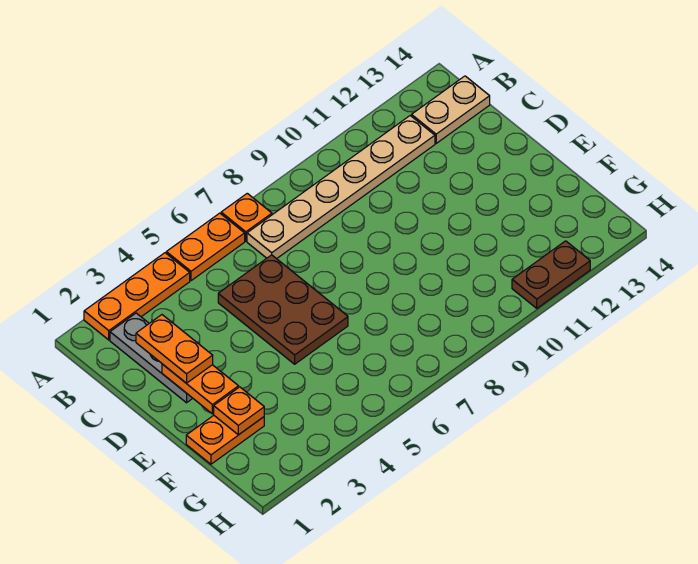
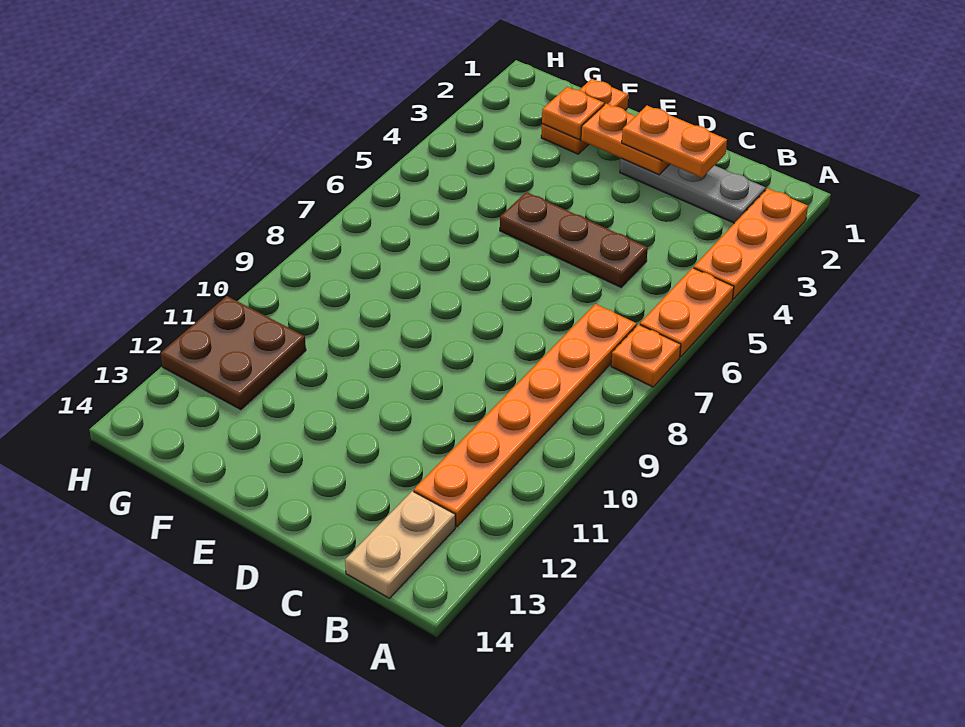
tan plate B7:B12 level 1 -> orange plate B7:B12 level 1
brown plate C5:E6 level 1 -> brown plate C5:E5 level 1
brown plate H11:H12 level 1 -> brown plate G11:H12 level 1

